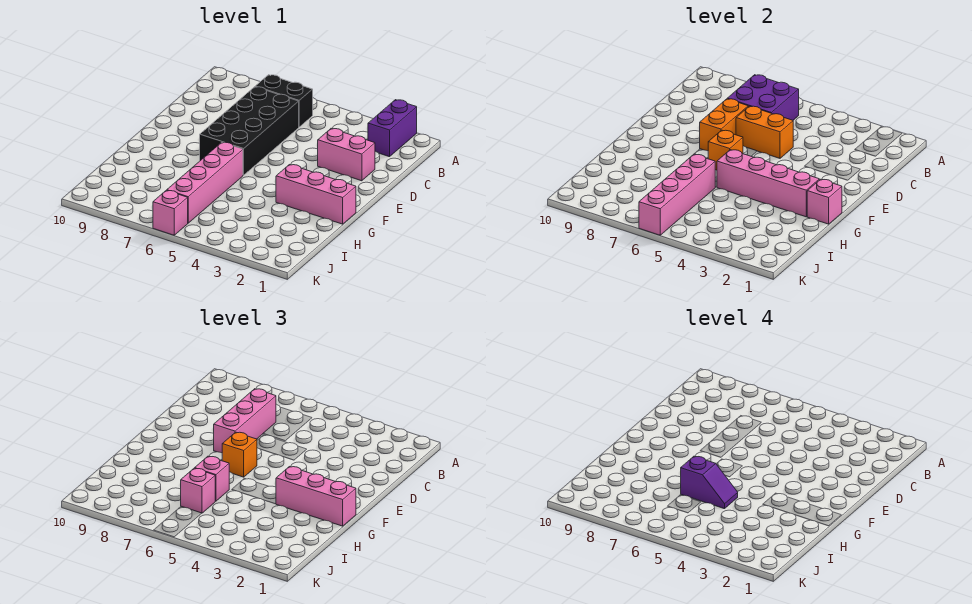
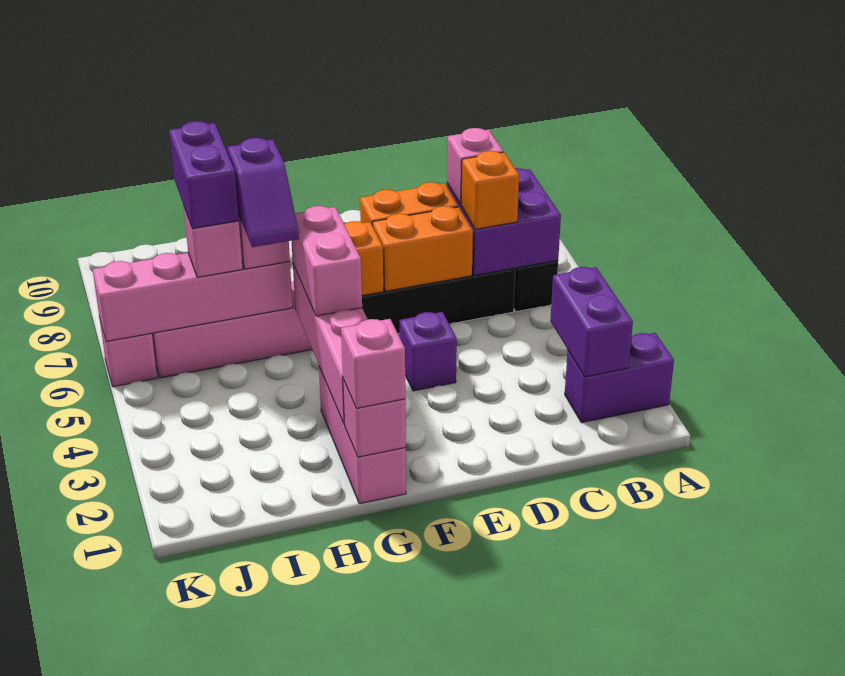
none -> purple brick B2:B3 level 2
pink brick C7:E7 level 3 -> pink brick C7 level 3
pink brick D2:D3 level 1 -> pink brick G4:G5 level 3
orange brick D5:D6 level 2 -> orange brick D6:E6 level 2
none -> purple brick E4 level 1
orange brick F6 level 3 -> orange brick C6 level 3
pink brick G1:G3 level 3 -> pink brick G1 level 3
none -> purple brick I6:I7 level 4

